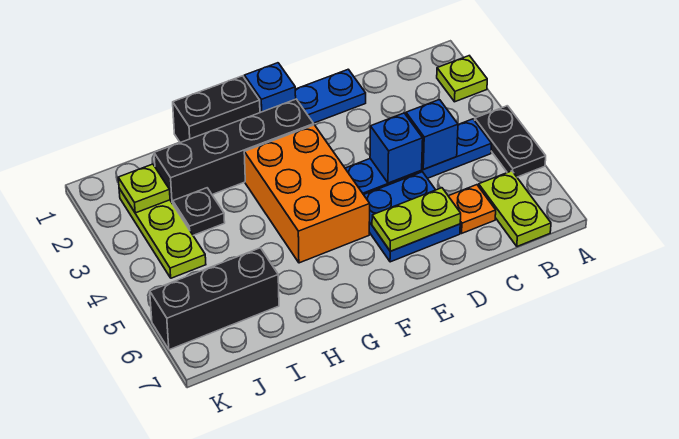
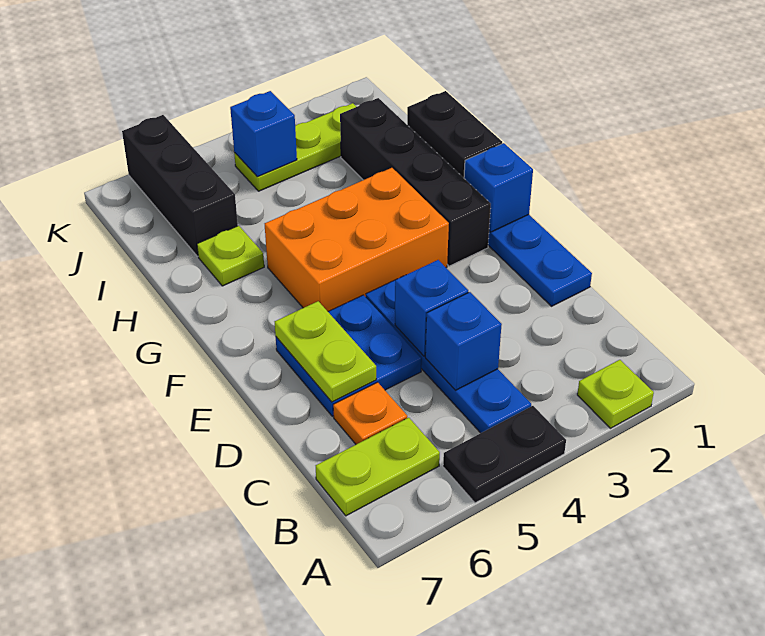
black plate I3 level 1 -> none
lime plate J2 level 2 -> lime plate H6 level 1
none -> blue brick J4 level 2

